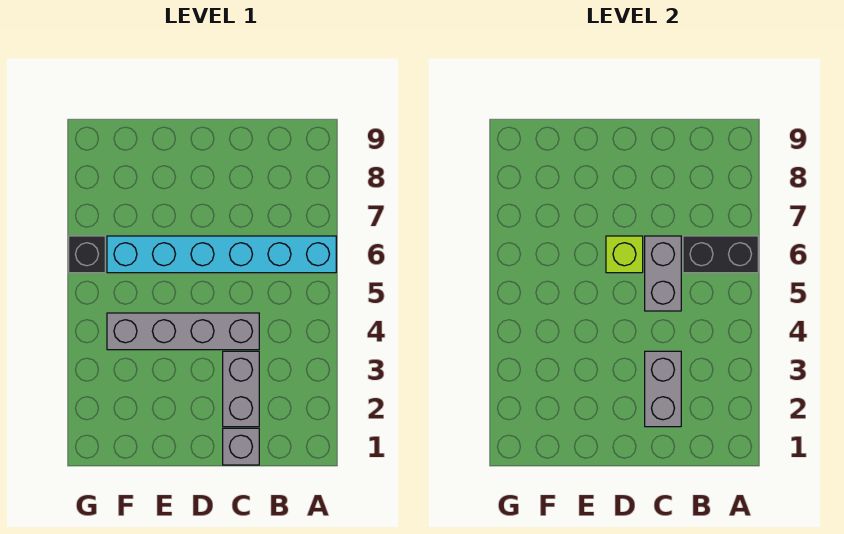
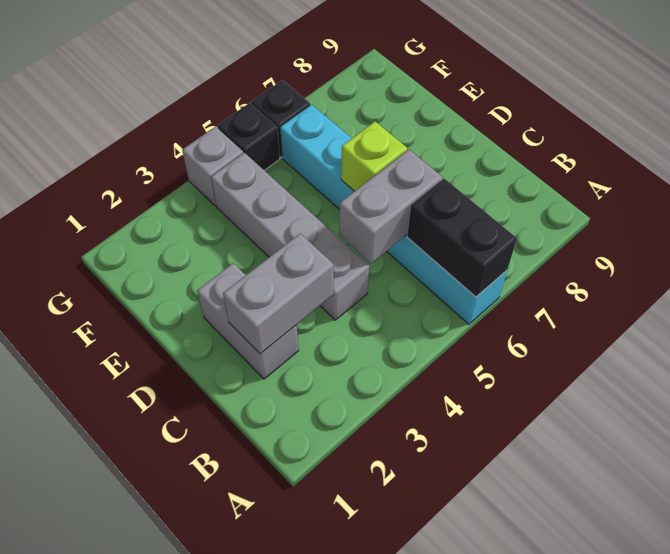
grey brick C1 level 1 -> grey brick G4 level 1
grey brick C2:C3 level 1 -> grey brick C2:D2 level 1
none -> black brick G5 level 1

